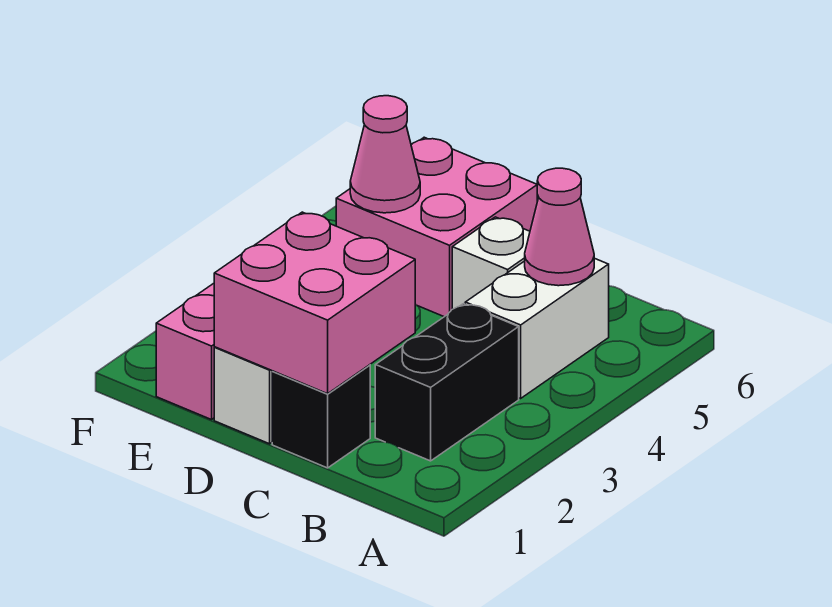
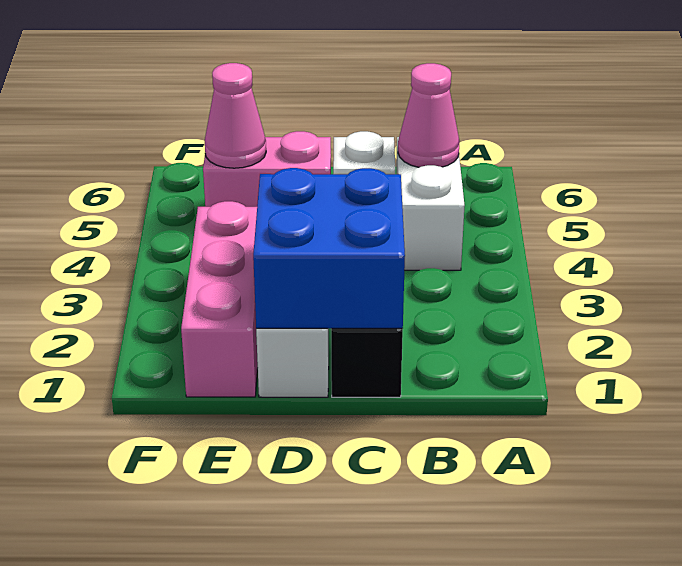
black brick B2:B3 level 1 -> none
pink brick C1:D2 level 2 -> blue brick C1:D2 level 2
pink brick D5:E6 level 1 -> pink brick D5:E5 level 1

